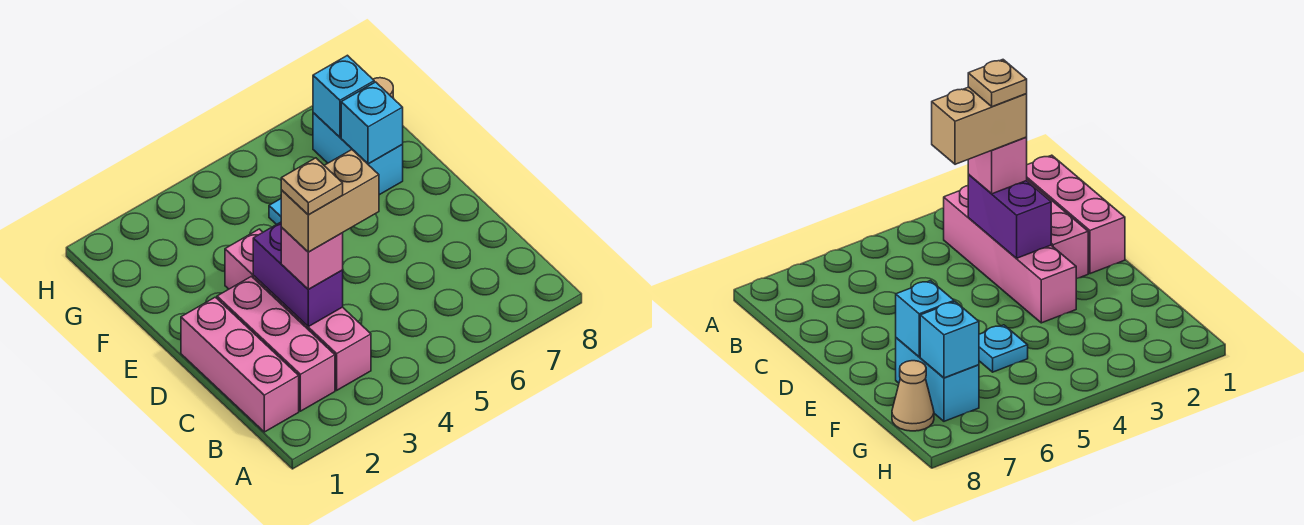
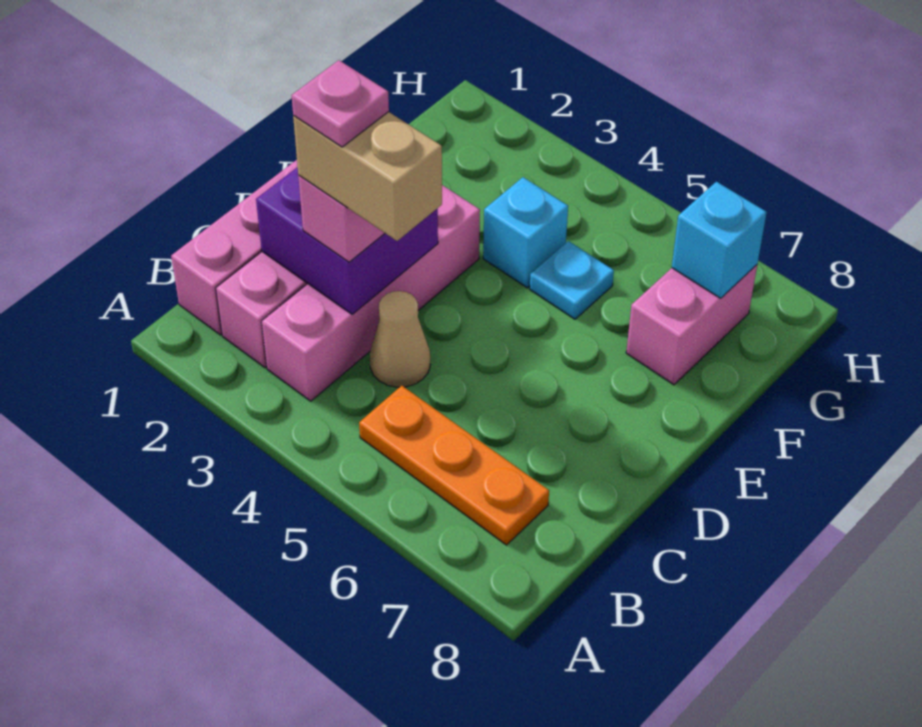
none -> orange plate B5:B7 level 1
purple brick C3:D3 level 2 -> purple brick C2:D3 level 2
tan plate C3 level 5 -> pink plate C3 level 5
cyan brick F7:G7 level 1 -> pink brick F7:G7 level 1
cyan brick F7 level 2 -> cyan brick F4 level 1
tan cone G8 level 1 -> tan cone C4 level 1

